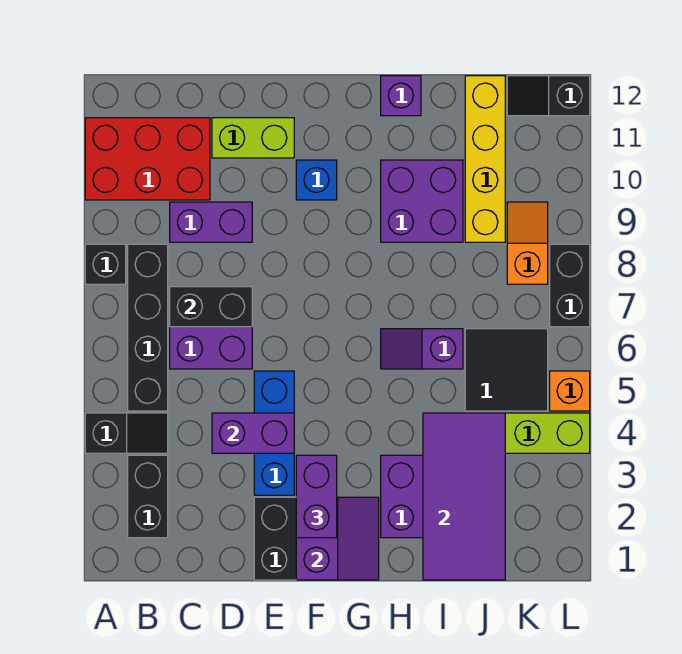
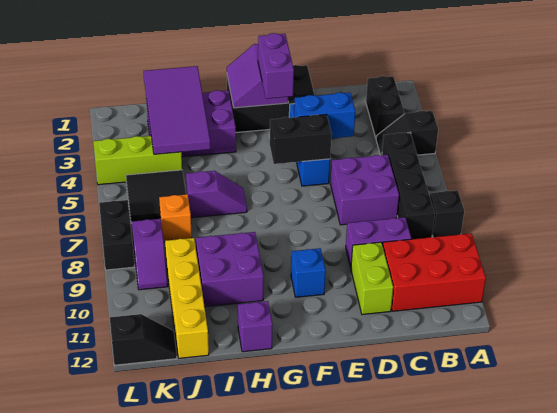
black brick C7:D7 level 2 -> black brick E5:F5 level 2
purple brick D4:E4 level 2 -> blue brick D4:E4 level 2
lime brick D11:E11 level 1 -> lime brick D10:D11 level 1
orange slope K8:K9 level 1 top 8 -> purple slope K8:K9 level 1 top 8
orange brick L5 level 1 -> orange brick J7 level 1

